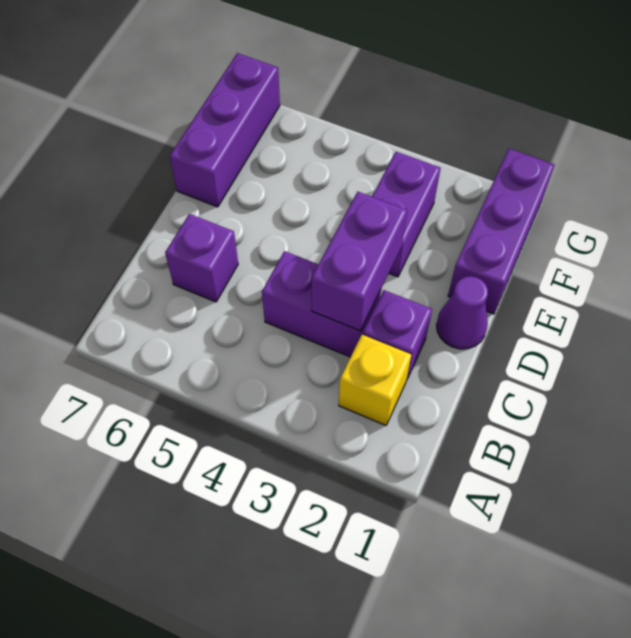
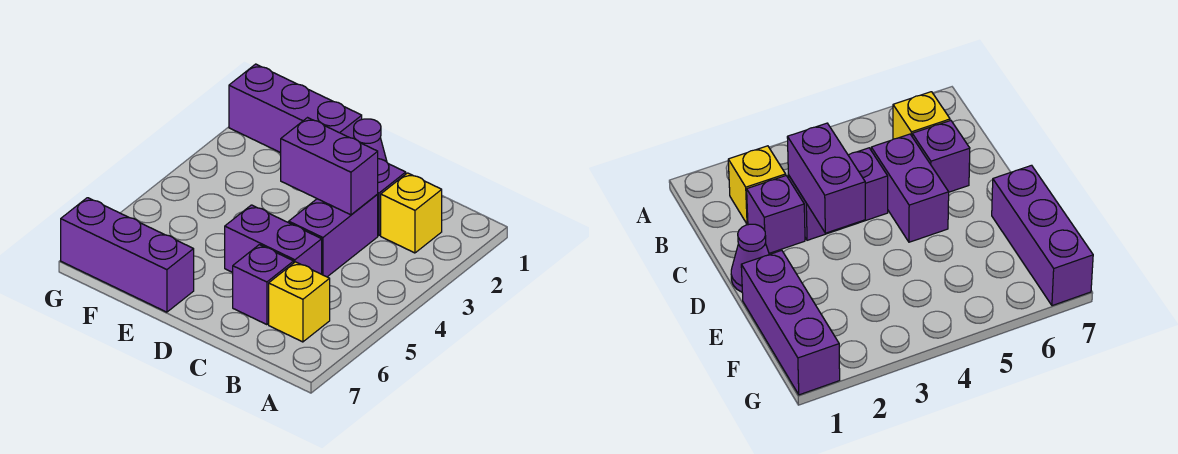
none -> yellow brick B6 level 1
purple brick E3:F3 level 1 -> purple brick C5:D5 level 1

